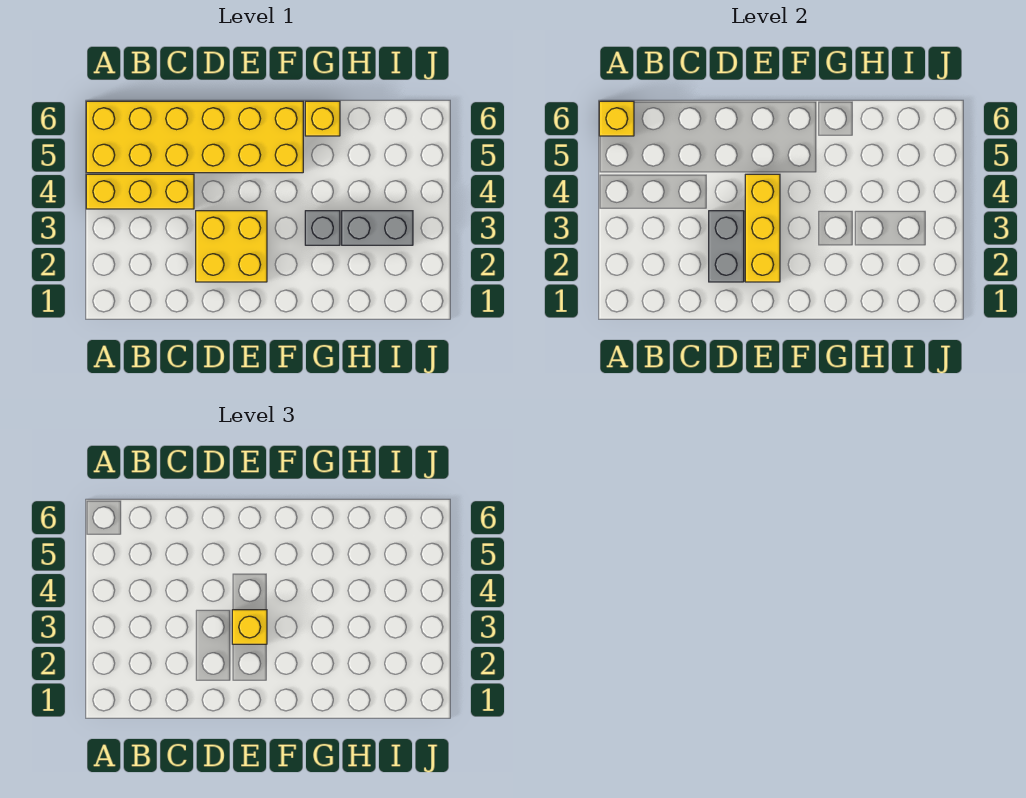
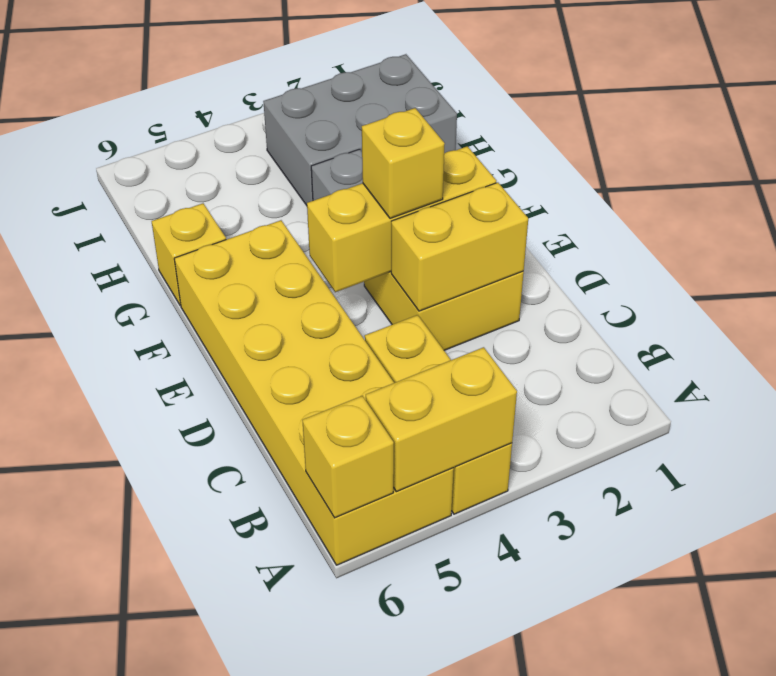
none -> yellow brick A4:A5 level 2
grey brick D2:D3 level 2 -> yellow brick D2:D3 level 2
grey brick H3:I3 level 1 -> grey brick H1:I3 level 1

